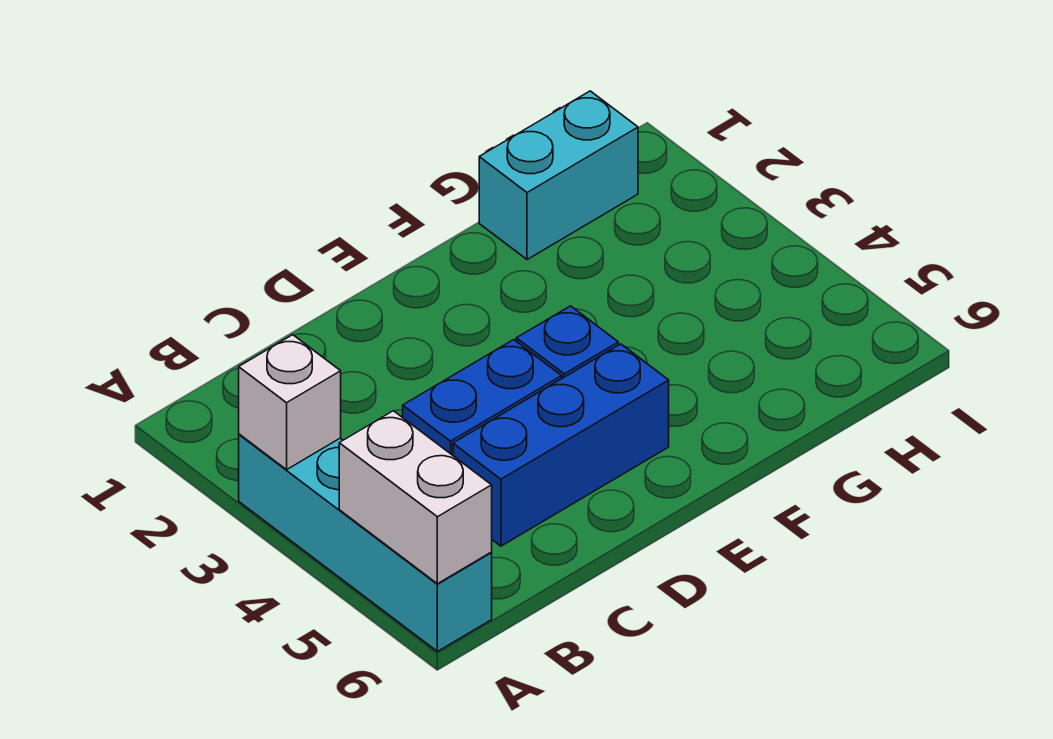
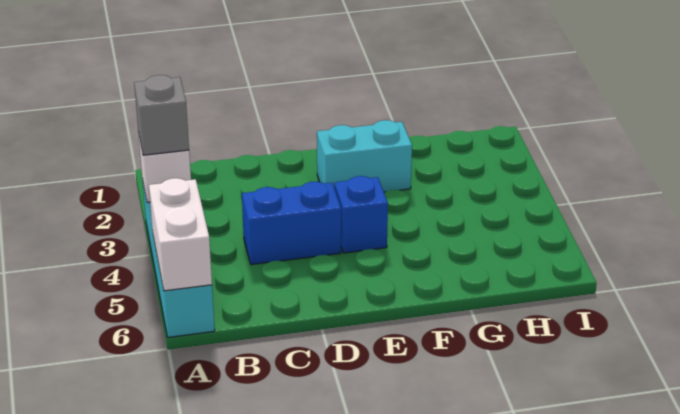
none -> grey brick A3 level 3
blue brick C5:E5 level 1 -> none
cyan brick G1:H1 level 1 -> cyan brick E2:F2 level 1

